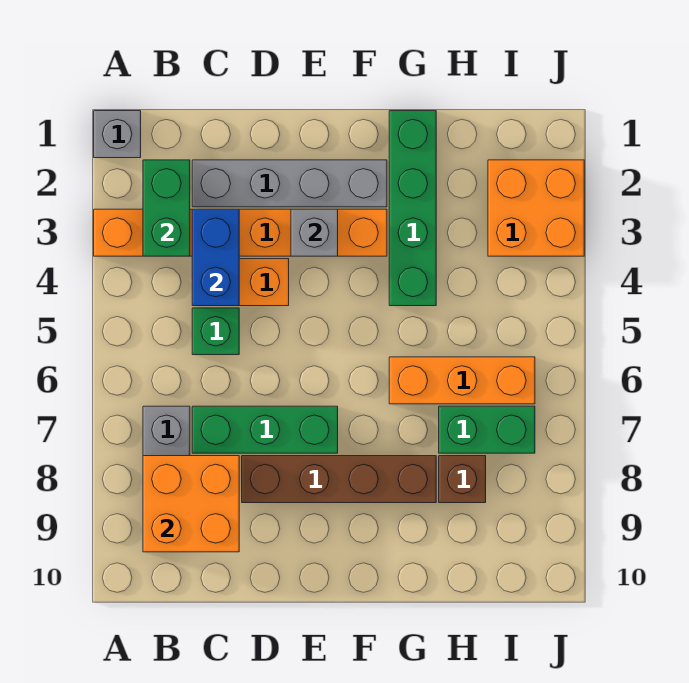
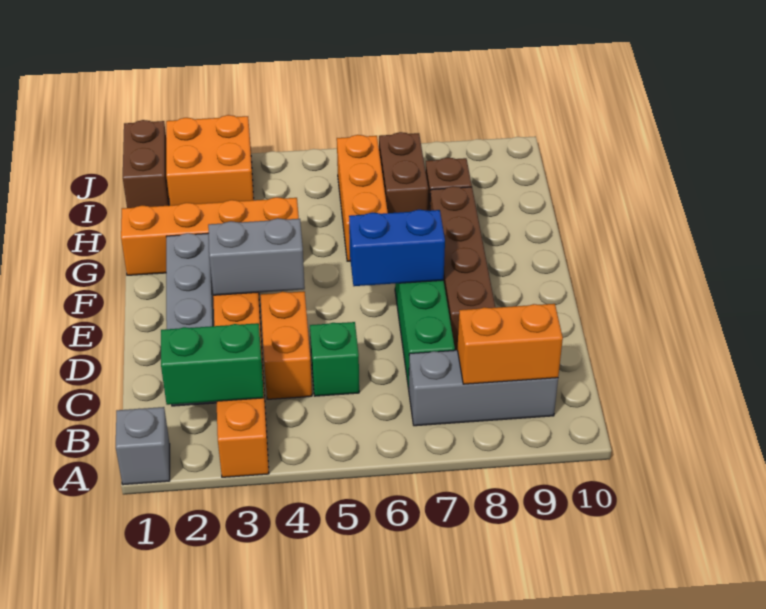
orange brick B8:C9 level 2 -> orange brick B8:B9 level 2
blue brick C3:C4 level 2 -> blue brick E6:E7 level 2
grey brick E3 level 2 -> grey brick E3:E4 level 2
green brick G1:G4 level 1 -> orange brick G1:G4 level 1
green brick H7:I7 level 1 -> brown brick H7:I7 level 1
none -> brown brick I1:J1 level 1

